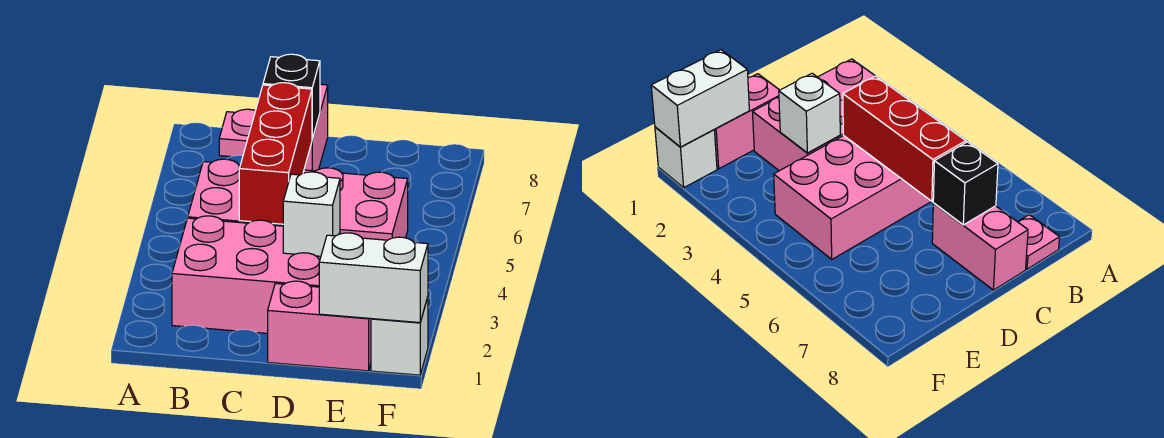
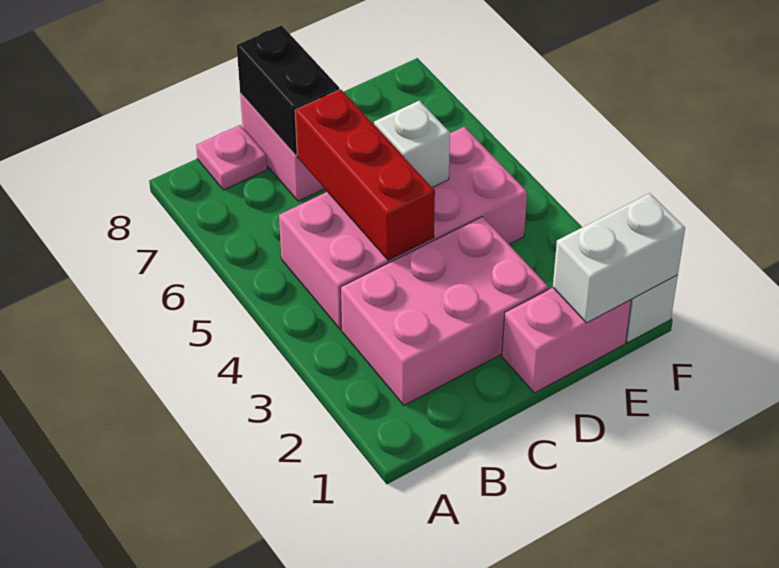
black brick C7 level 2 -> black brick C7:C8 level 2
white brick D3 level 2 -> white brick D5 level 2

